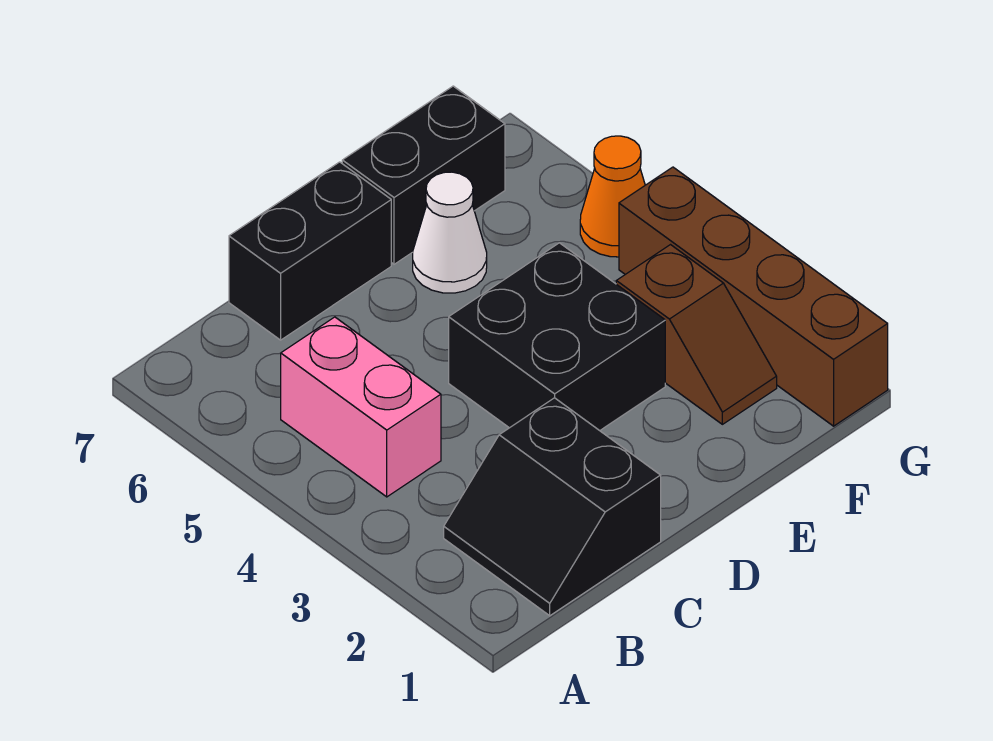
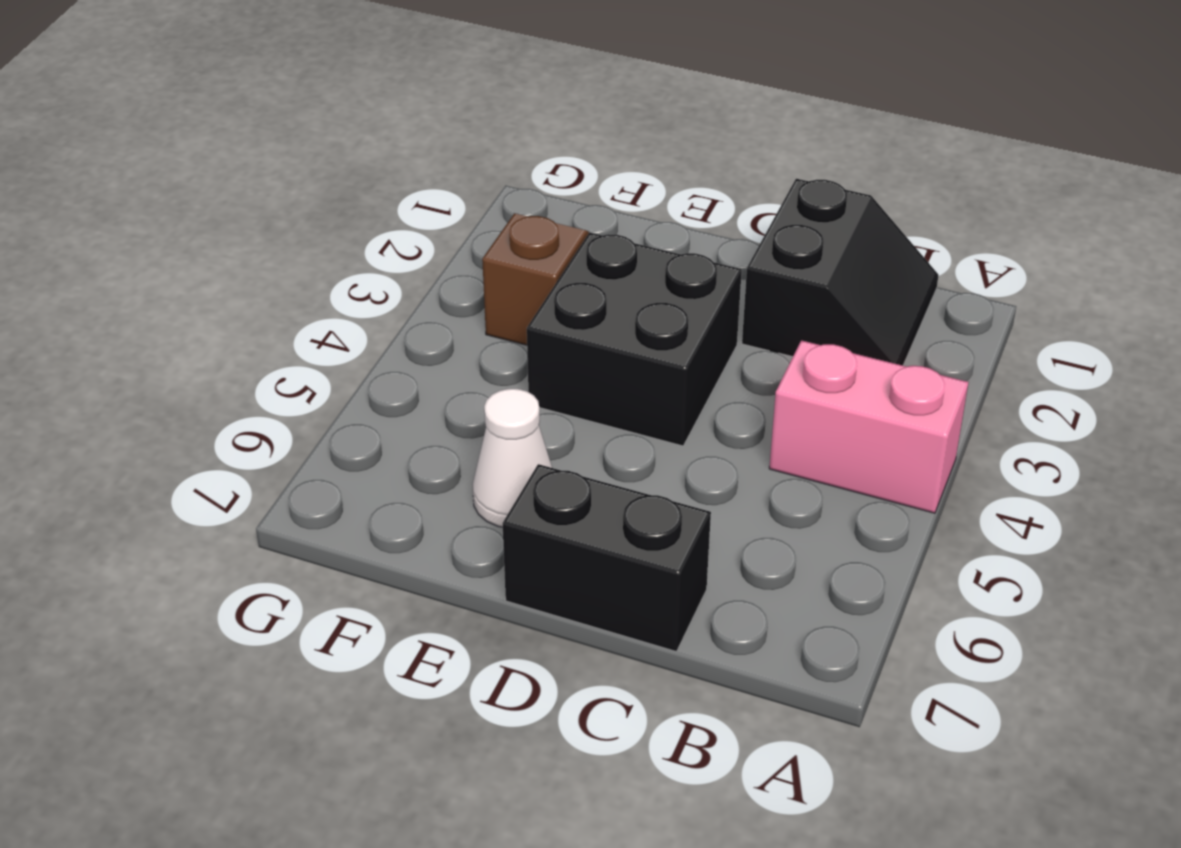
pink brick B4:B5 level 1 -> pink brick A4:B4 level 1
black brick E7:F7 level 1 -> none
brown brick G1:G4 level 1 -> none
orange cone G5 level 1 -> none

